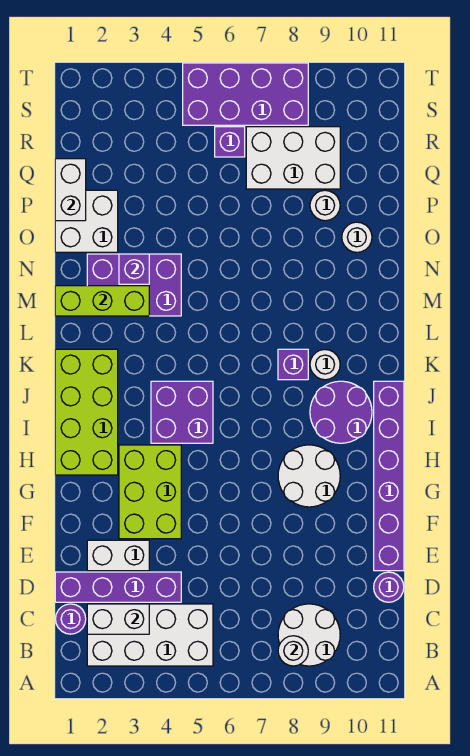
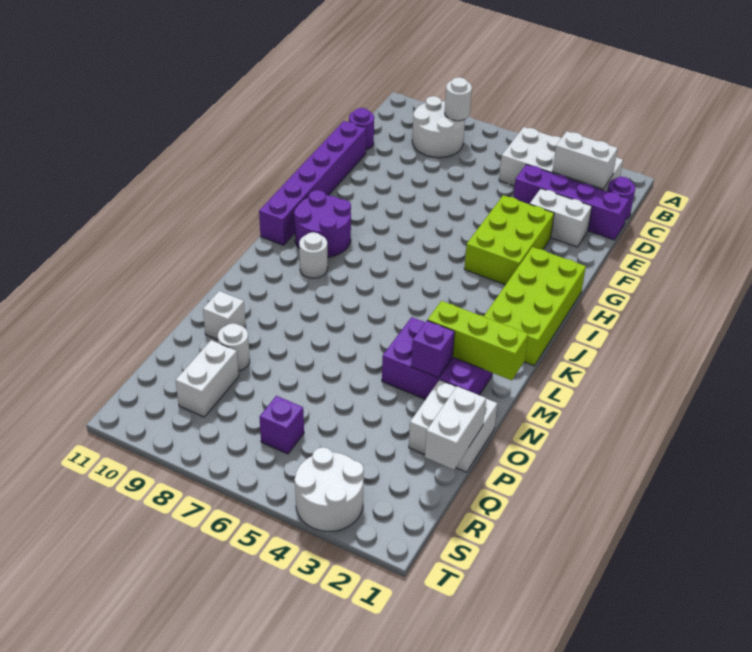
white round brick G8:H9 level 1 -> white round brick S3:T4 level 1
purple brick I4:J5 level 1 -> none
purple brick K8 level 1 -> none
white round brick O10 level 1 -> white brick O10 level 1
white brick Q7:R9 level 1 -> white brick Q9:R9 level 1
purple brick S5:T8 level 1 -> none

